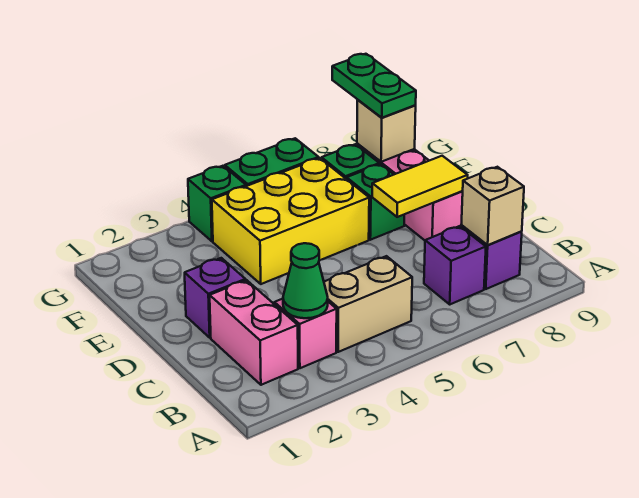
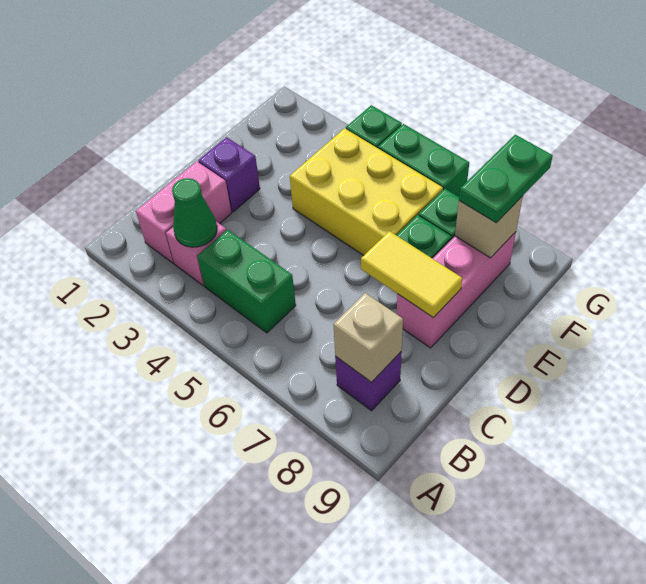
tan brick B4:B5 level 1 -> green brick B4:B5 level 1
purple brick B7 level 1 -> none

